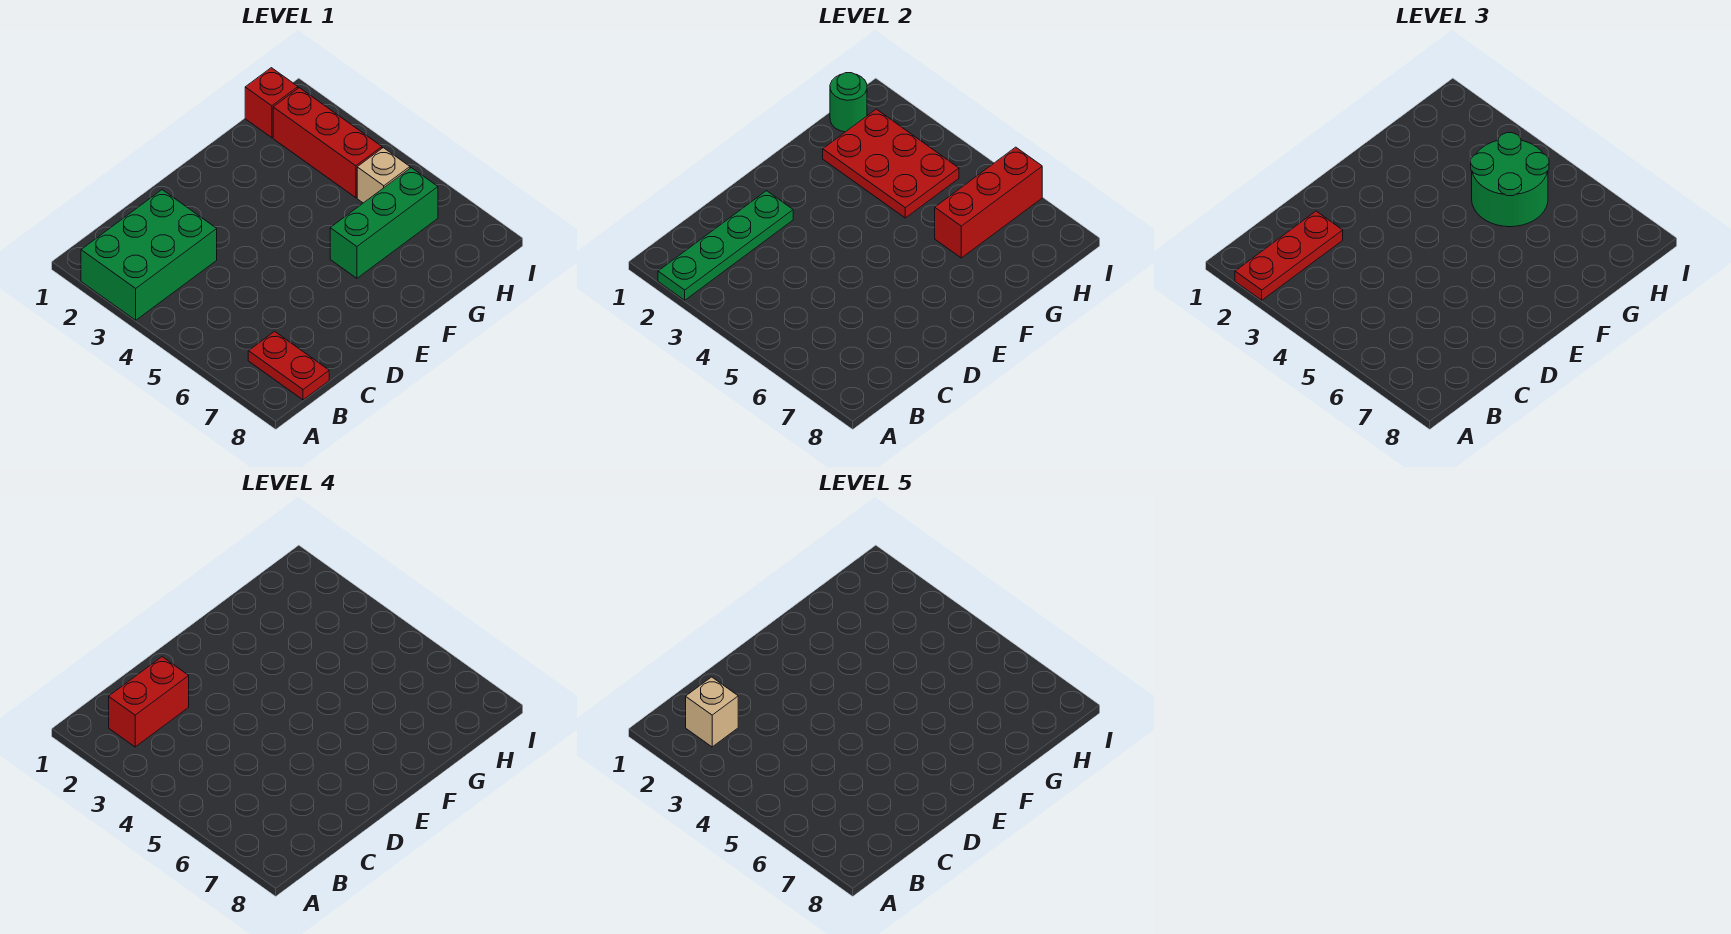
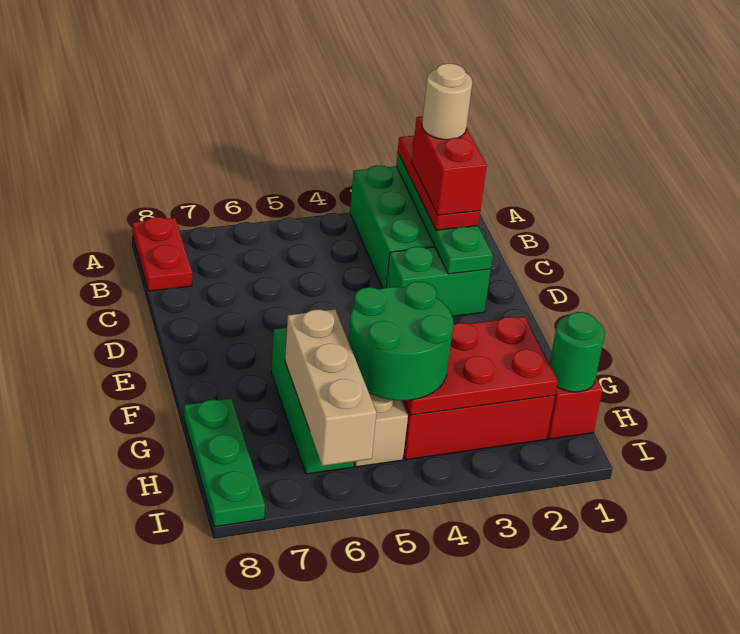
tan brick B2 level 5 -> tan round brick B2 level 5
red plate B7:B8 level 1 -> red plate A8:B8 level 1
none -> green brick D2:D3 level 1
red brick G6:I6 level 2 -> tan brick G6:I6 level 2
none -> green plate G8:I8 level 1

